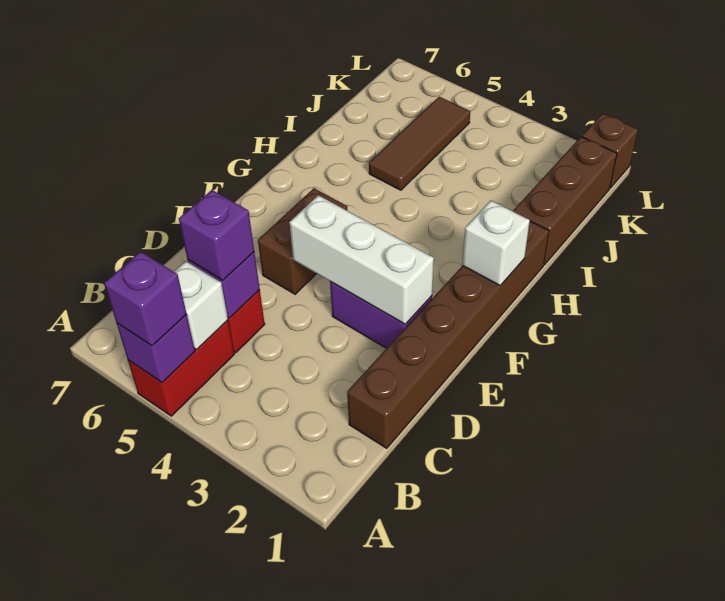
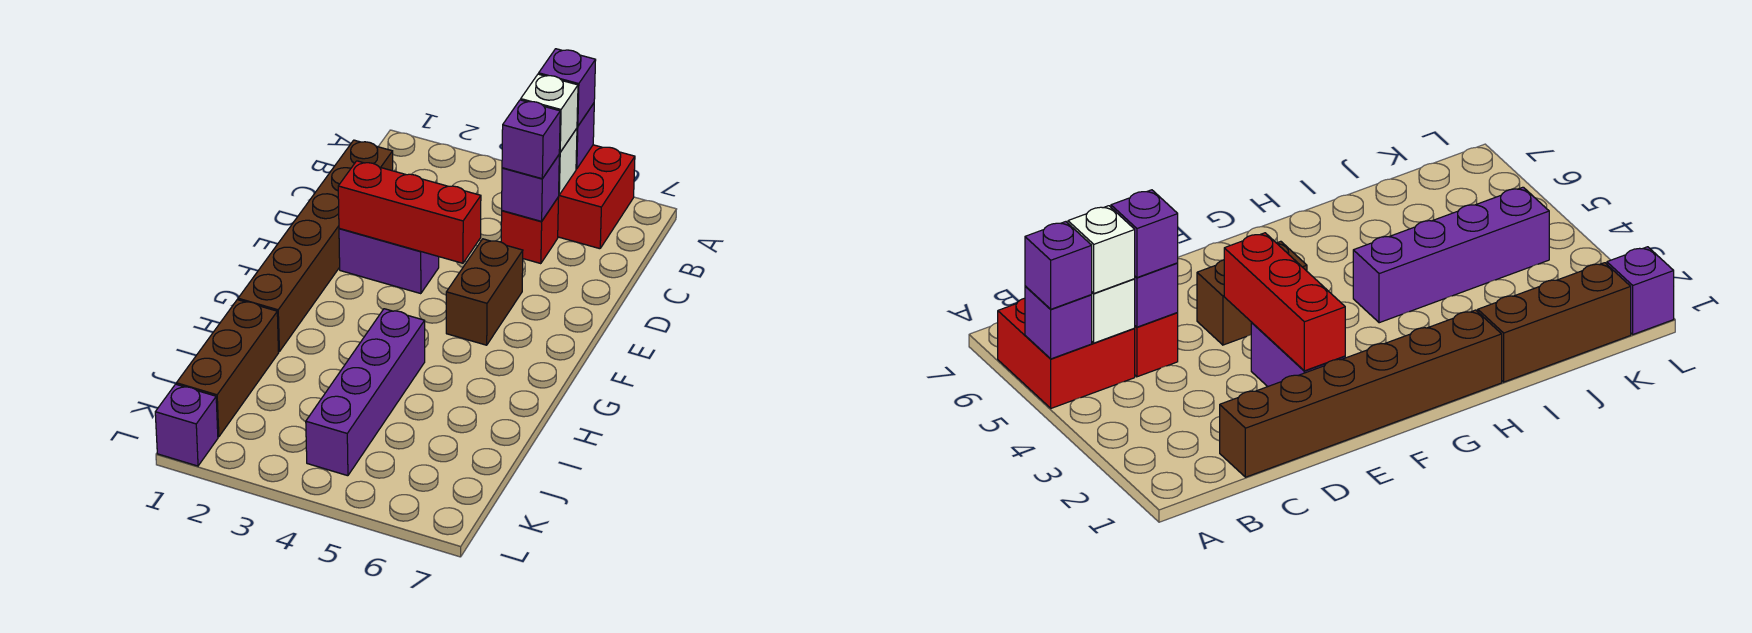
red brick A5:B5 level 1 -> red brick A5:B6 level 1
white brick E2:E4 level 2 -> red brick E2:E4 level 2
white brick G1 level 2 -> white brick B5 level 3
none -> purple brick H4:K4 level 1
brown tile I5:K5 level 1 -> none
brown brick L1 level 1 -> purple brick L1 level 1

